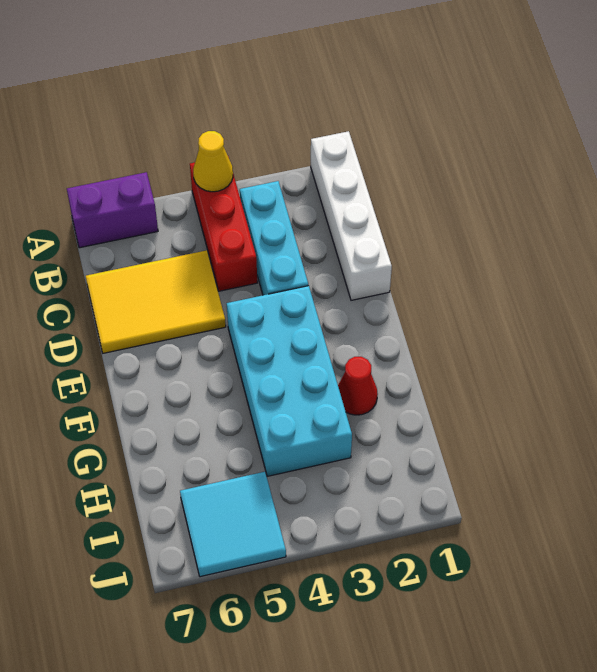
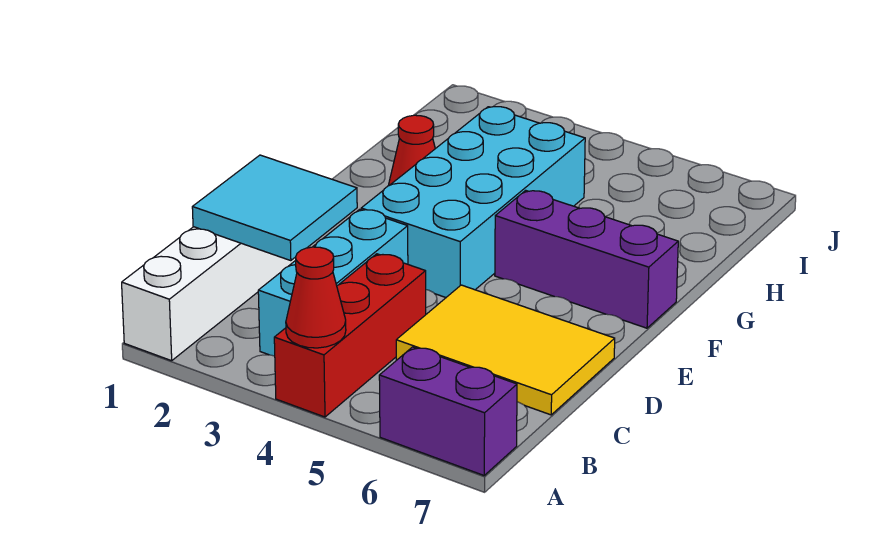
yellow cone A4 level 2 -> red cone A4 level 2
none -> purple brick F5:F7 level 1
cyan tile I5:J6 level 1 -> cyan tile C1:D2 level 2

